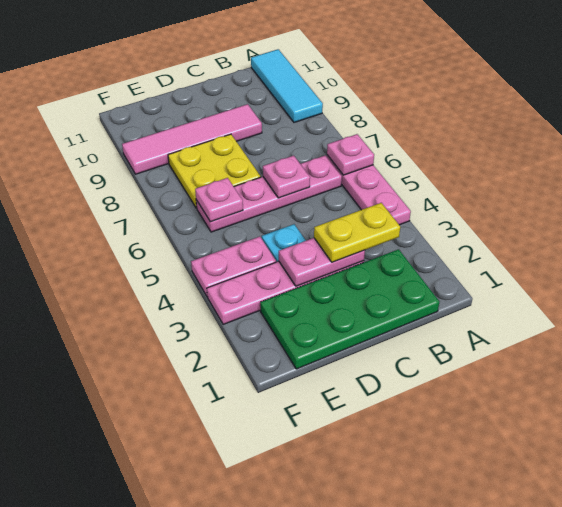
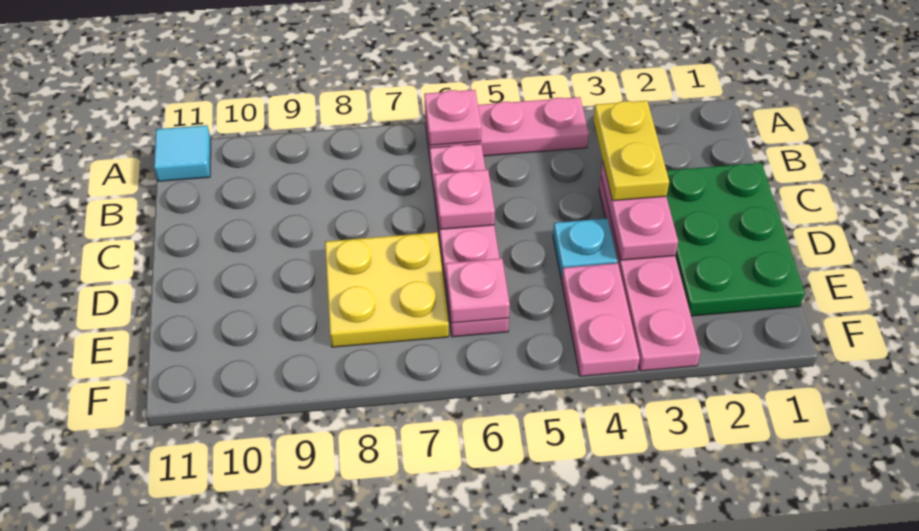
cyan tile A9:A11 level 1 -> cyan tile A11 level 1
green plate B1:E2 level 1 -> green plate C1:E2 level 1
pink tile C9:F9 level 1 -> none

